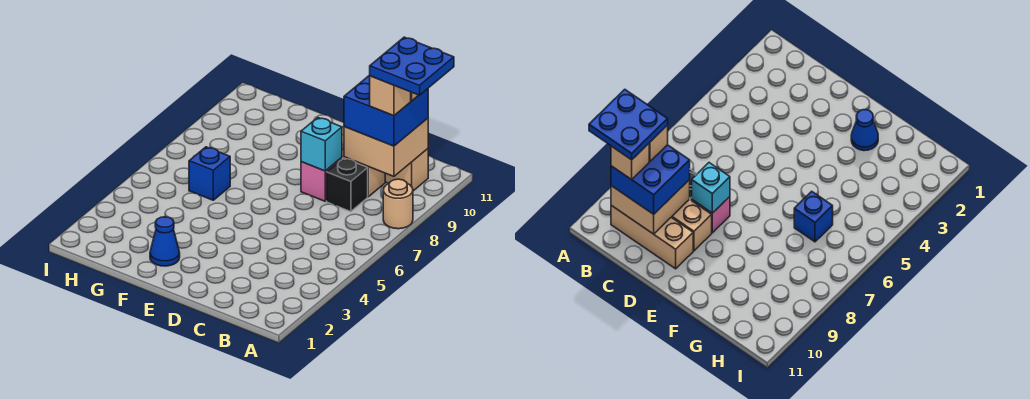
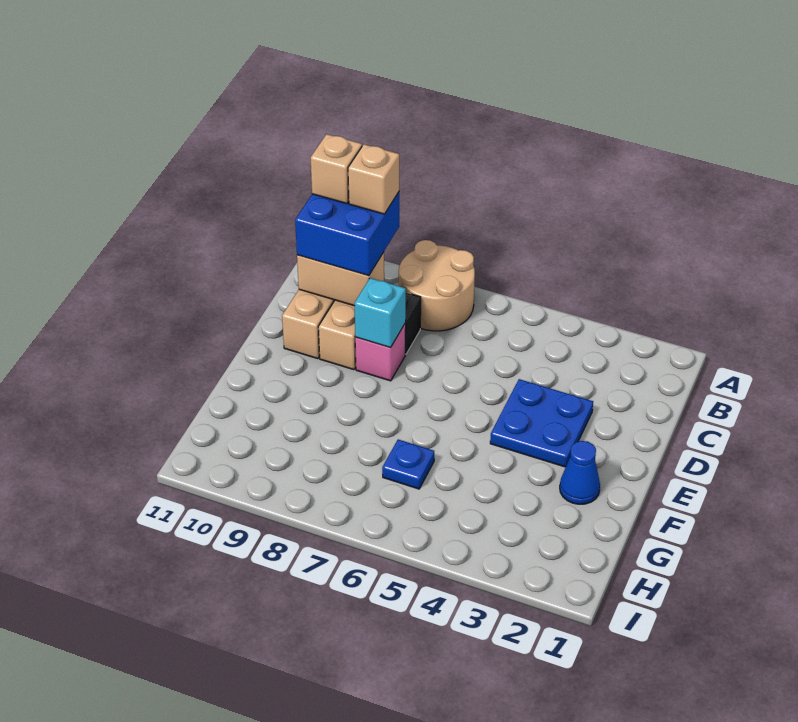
tan round brick A8 level 1 -> tan round brick A7:B8 level 1
blue plate A9:B10 level 5 -> blue plate D3:E4 level 1
tan brick B9:C10 level 2 -> tan brick C9:C10 level 2
blue brick G6 level 1 -> blue plate G6 level 1

